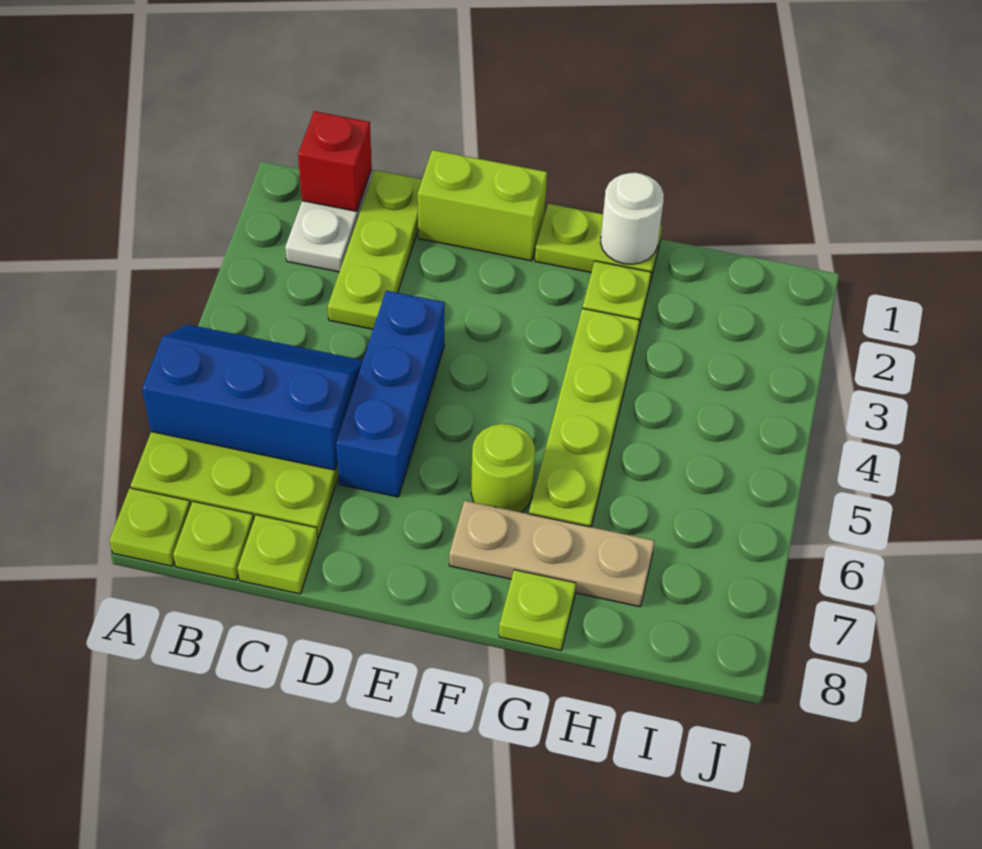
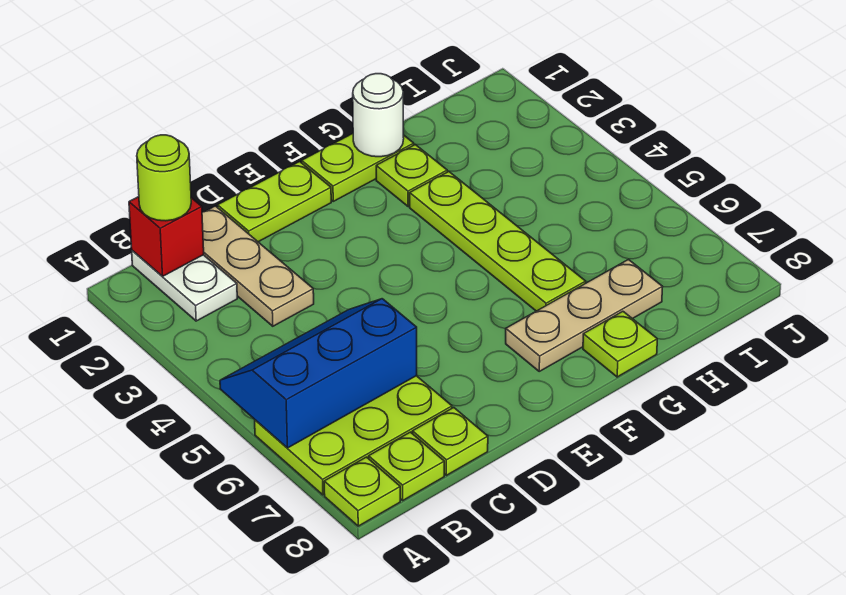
lime plate C1:C3 level 1 -> tan plate C1:C3 level 1
lime brick D1:E1 level 1 -> lime plate D1:E1 level 1
blue brick D4:D6 level 1 -> none
lime round brick F6 level 1 -> lime round brick B1 level 3

